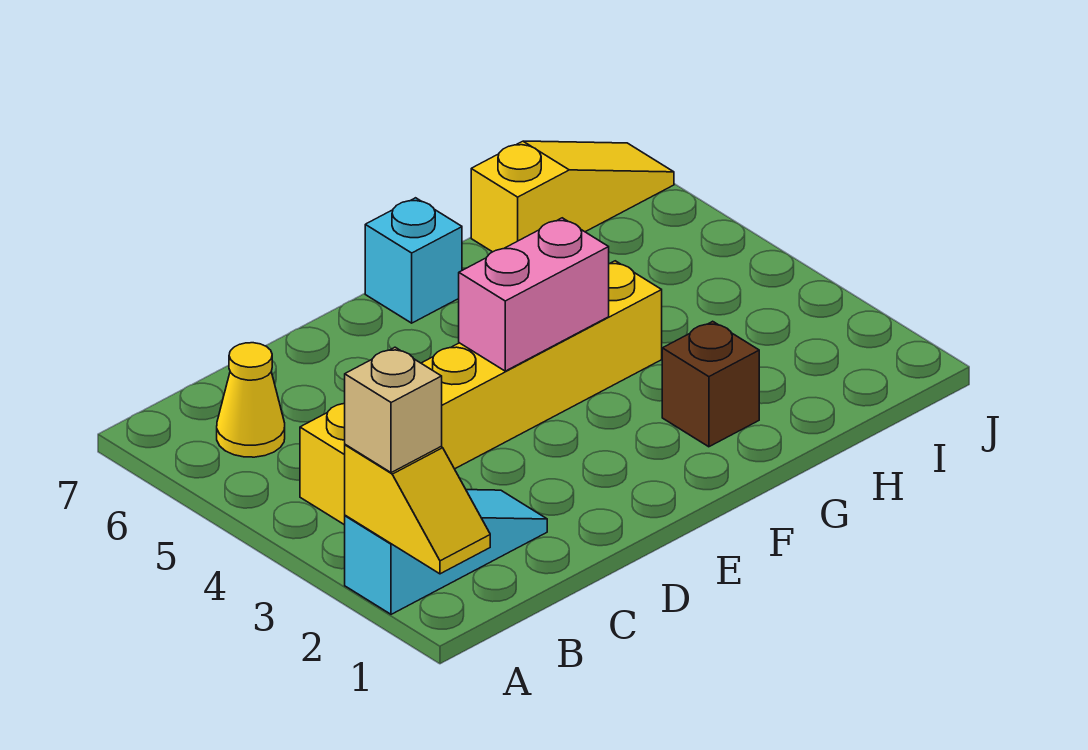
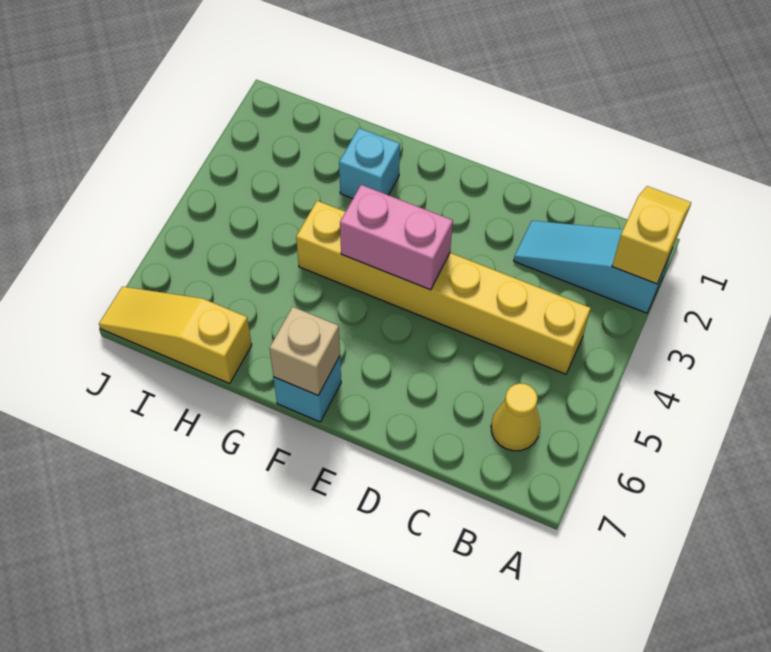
tan brick A2 level 3 -> tan brick F7 level 2
brown brick G2 level 1 -> cyan brick G2 level 1

